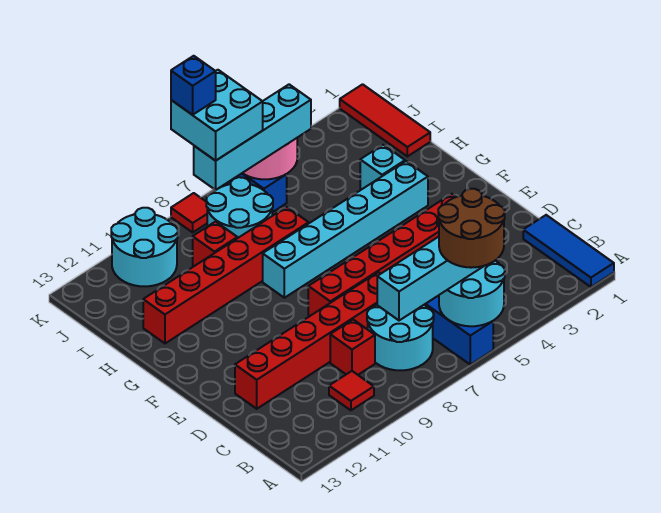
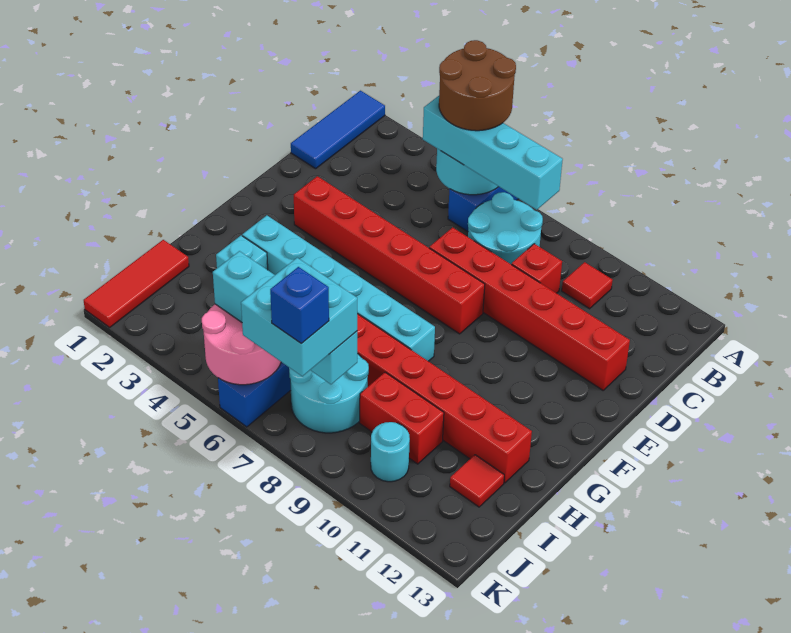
red brick I9 level 1 -> red brick I9:I10 level 1
cyan round brick J10:K11 level 1 -> cyan round brick J10 level 1
red tile K8 level 1 -> red tile I12 level 1

